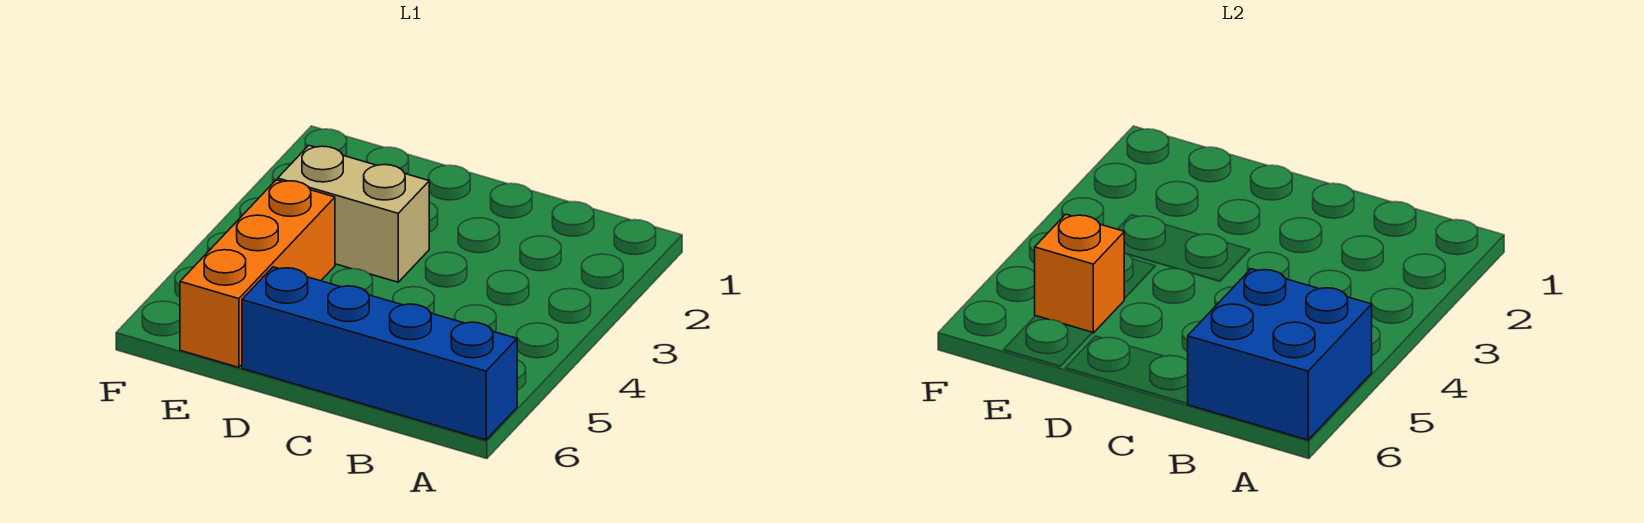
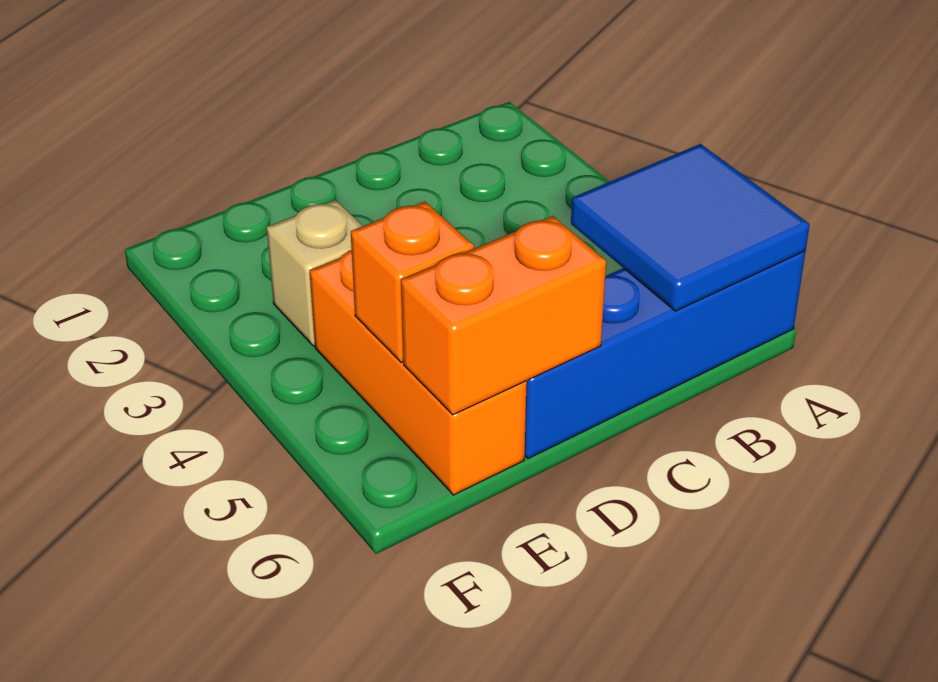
blue brick A5:B6 level 2 -> blue tile A5:B6 level 2
tan brick D3:E3 level 1 -> tan brick E3 level 1
none -> orange brick D6:E6 level 2

